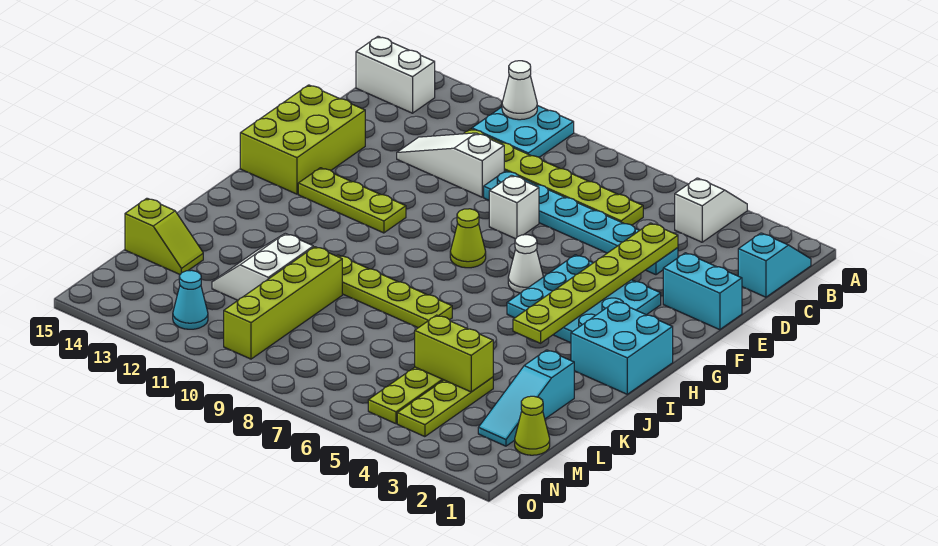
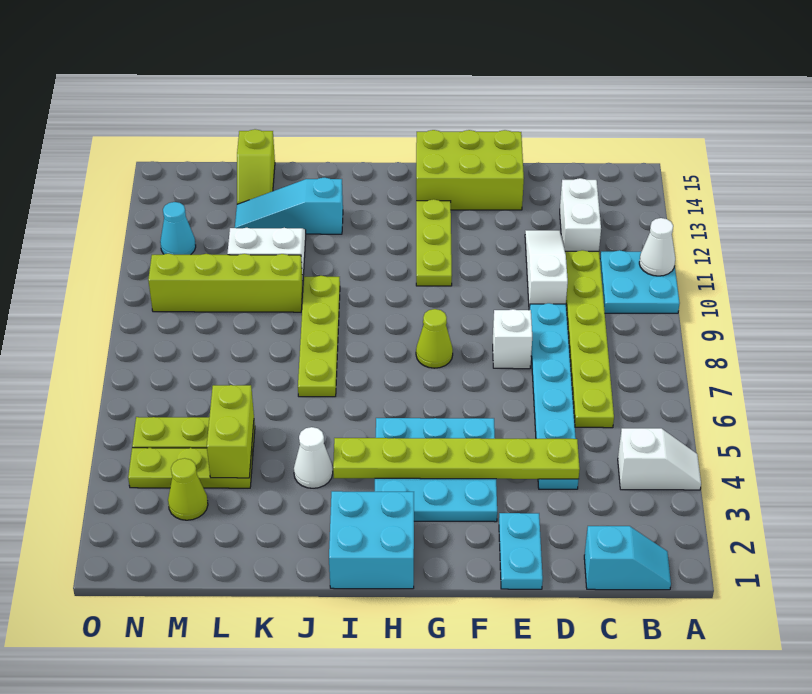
white brick B14:B15 level 1 -> white brick C12:C13 level 1
cyan brick E1:E2 level 1 -> cyan plate E1:E2 level 1
white cone G6 level 1 -> white cone J4 level 1
cyan slope K2:M2 level 1 top K -> cyan slope J13:L13 level 1 top J
lime cone M1 level 1 -> lime cone M3 level 1

